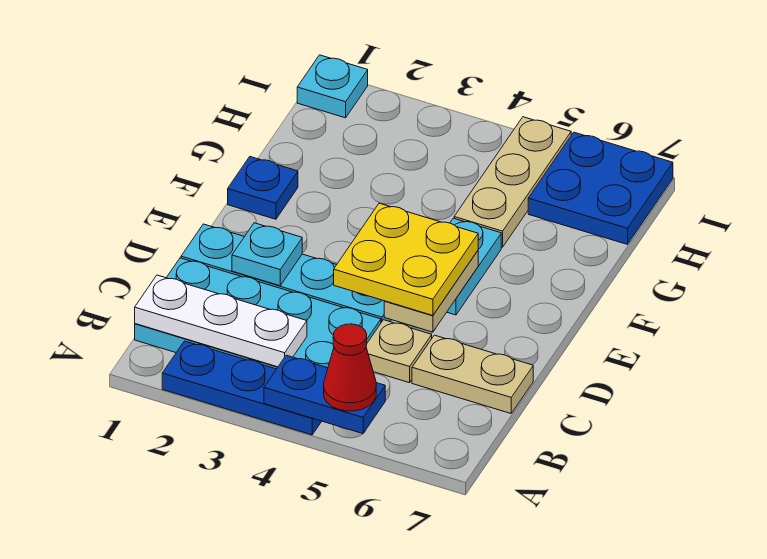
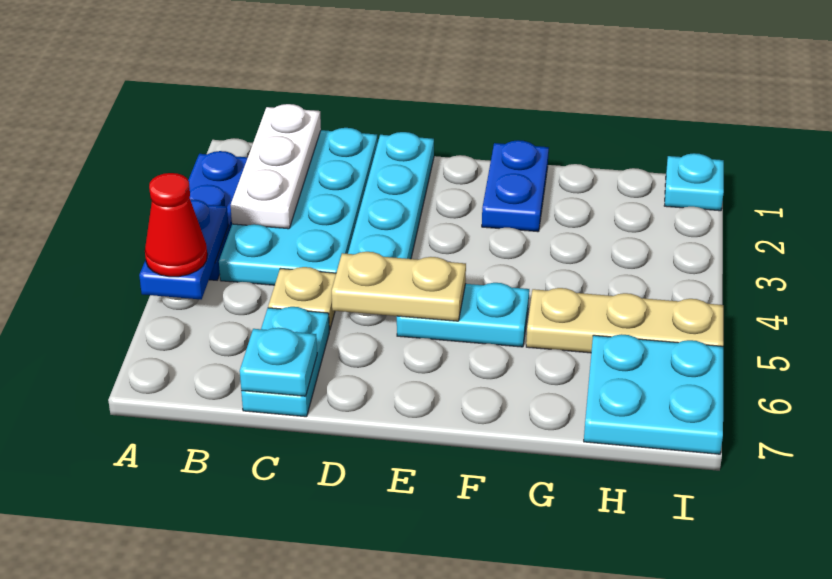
tan plate C6:C7 level 1 -> cyan plate C6:C7 level 1
cyan plate D2 level 2 -> cyan plate C7 level 2
yellow plate D4:E5 level 3 -> none
blue plate F1 level 1 -> blue plate F1:F2 level 1
blue plate H6:I7 level 1 -> cyan plate H6:I7 level 1

